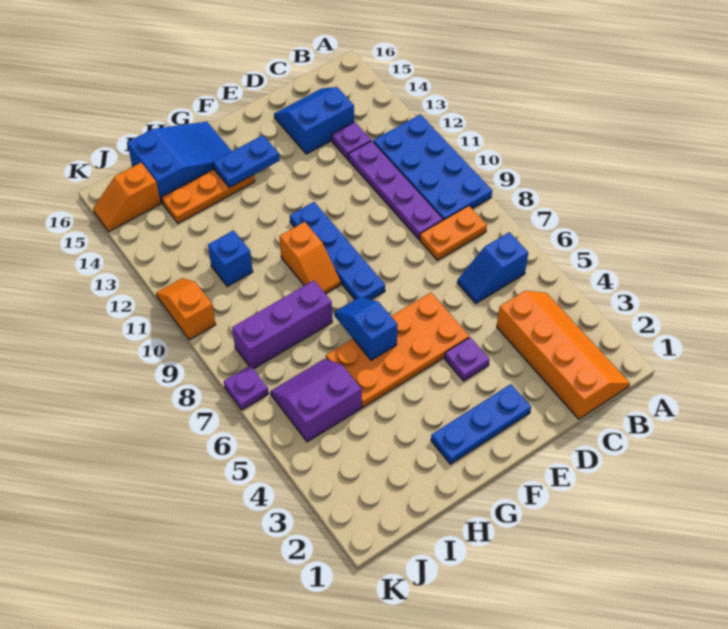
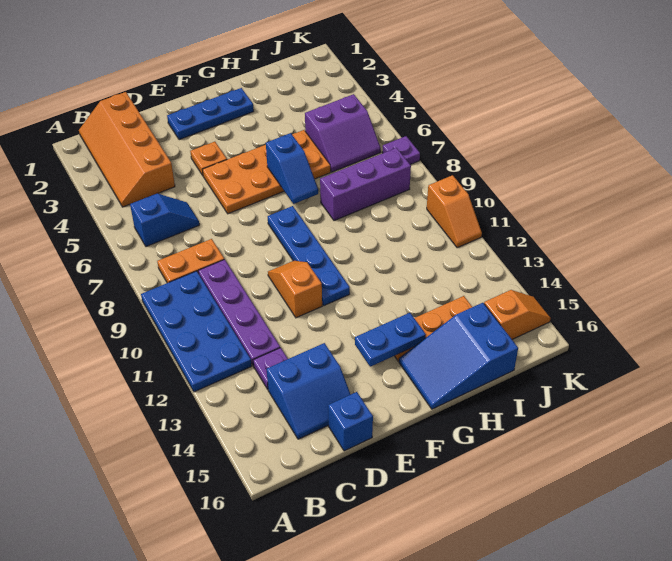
purple plate E4 level 1 -> orange plate E4 level 1
orange slope G9:G10 level 1 top 10 -> orange slope E10:E11 level 1 top 11
blue brick I11 level 1 -> blue brick D16 level 1

